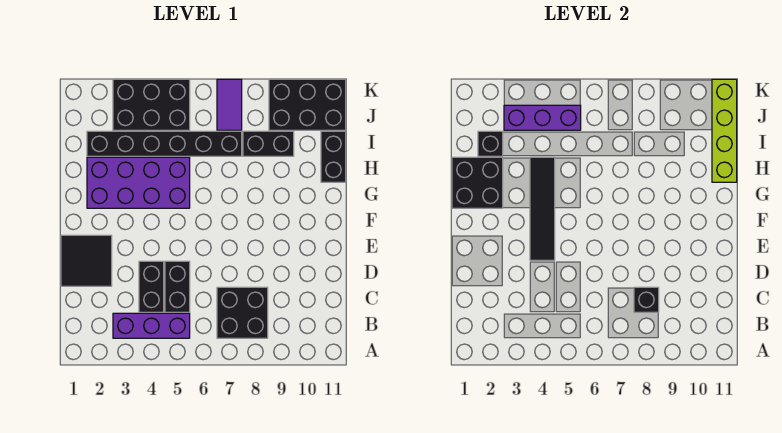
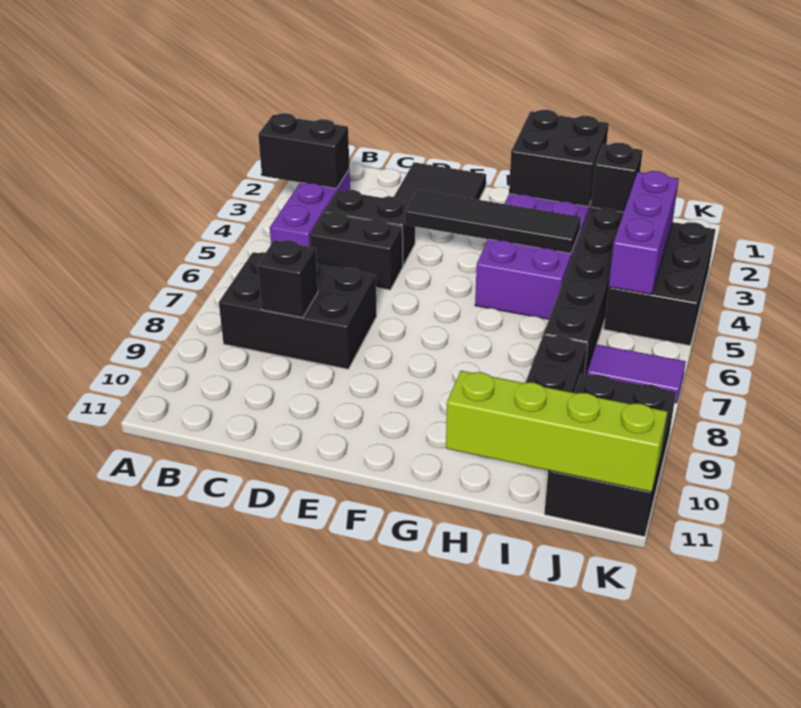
black brick B7:C8 level 1 -> black brick B7:D8 level 1
black brick H11:I11 level 1 -> black brick A3:B3 level 2

